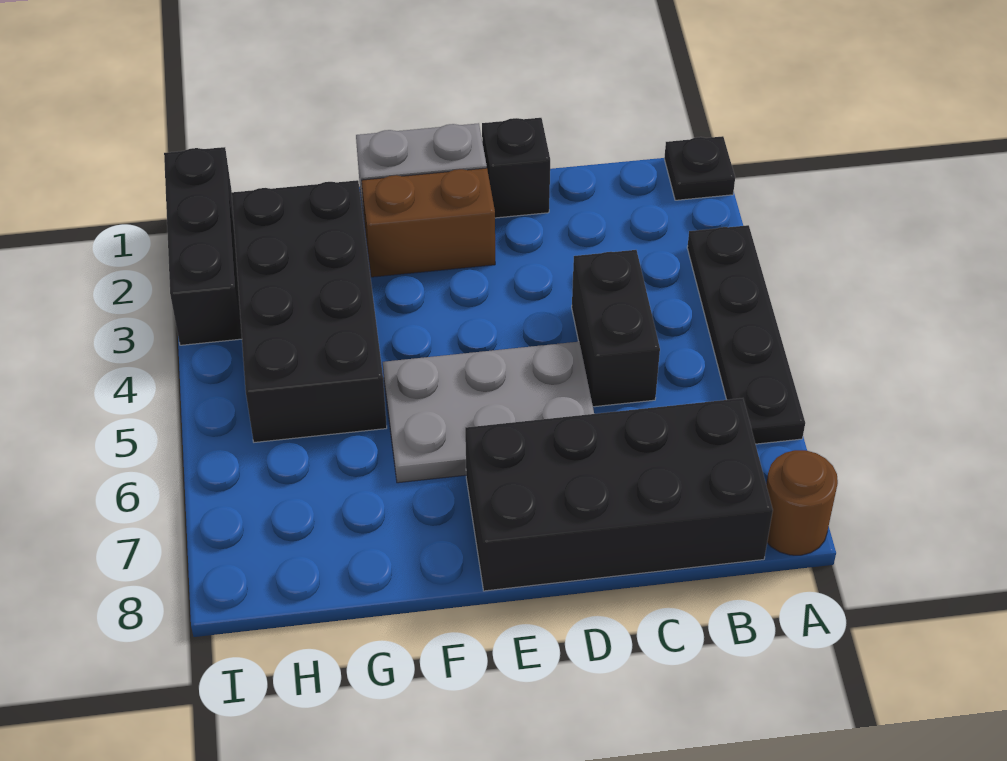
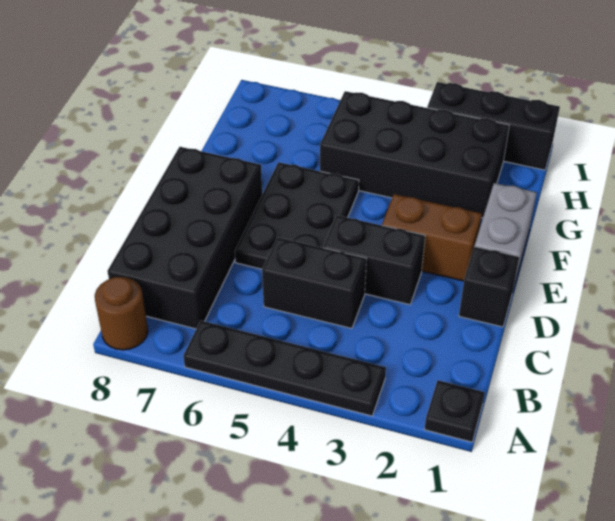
none -> black brick D3:D4 level 1
grey plate D5:F6 level 1 -> black plate D5:F6 level 1
brown brick E2:F2 level 1 -> brown brick E2:E3 level 1

